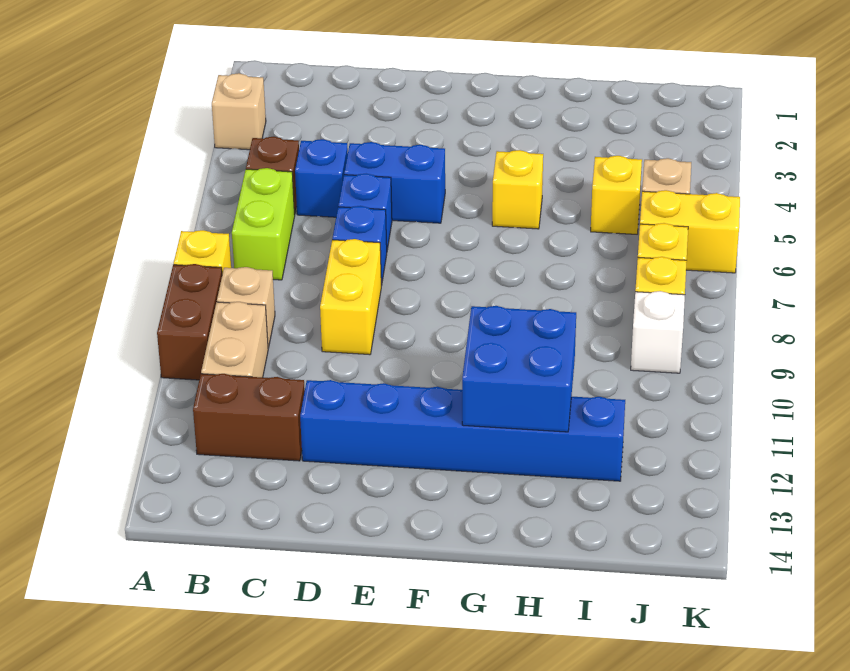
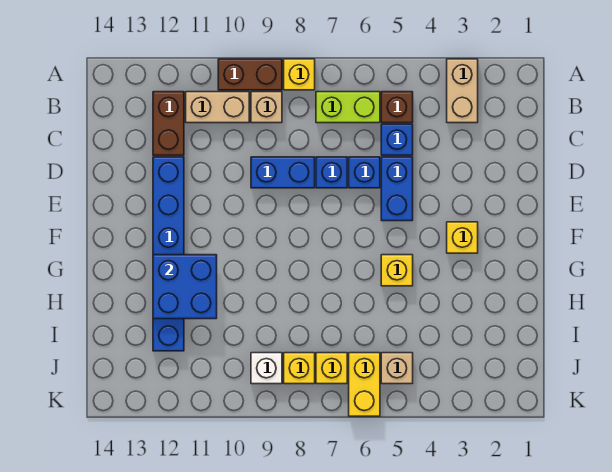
tan brick A3 level 1 -> tan brick A3:B3 level 1
yellow brick D8:D9 level 1 -> blue brick D8:D9 level 1
yellow brick I5 level 1 -> yellow brick F3 level 1

